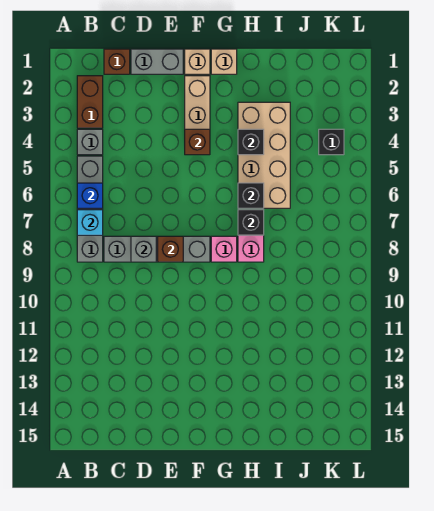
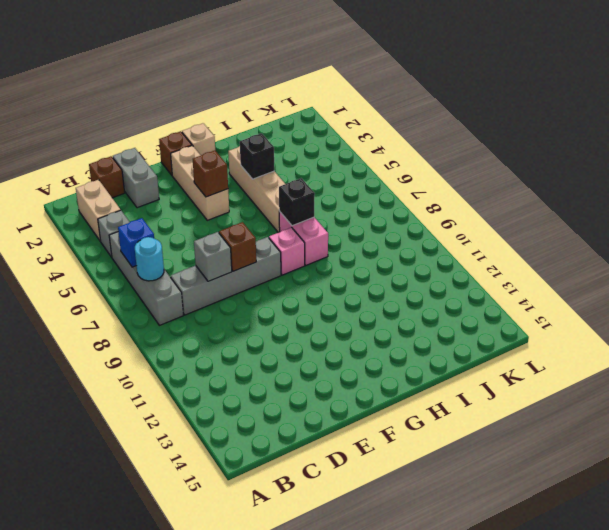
brown brick B2:B3 level 1 -> tan brick B2:B3 level 1
cyan brick B7 level 2 -> cyan round brick B7 level 2
grey brick D1:E1 level 1 -> grey brick D1:D2 level 1
tan brick F1 level 1 -> brown brick F1 level 1
tan brick H3:I6 level 1 -> tan brick H3:H6 level 1
black brick H6 level 2 -> none
black brick K4 level 1 -> none

